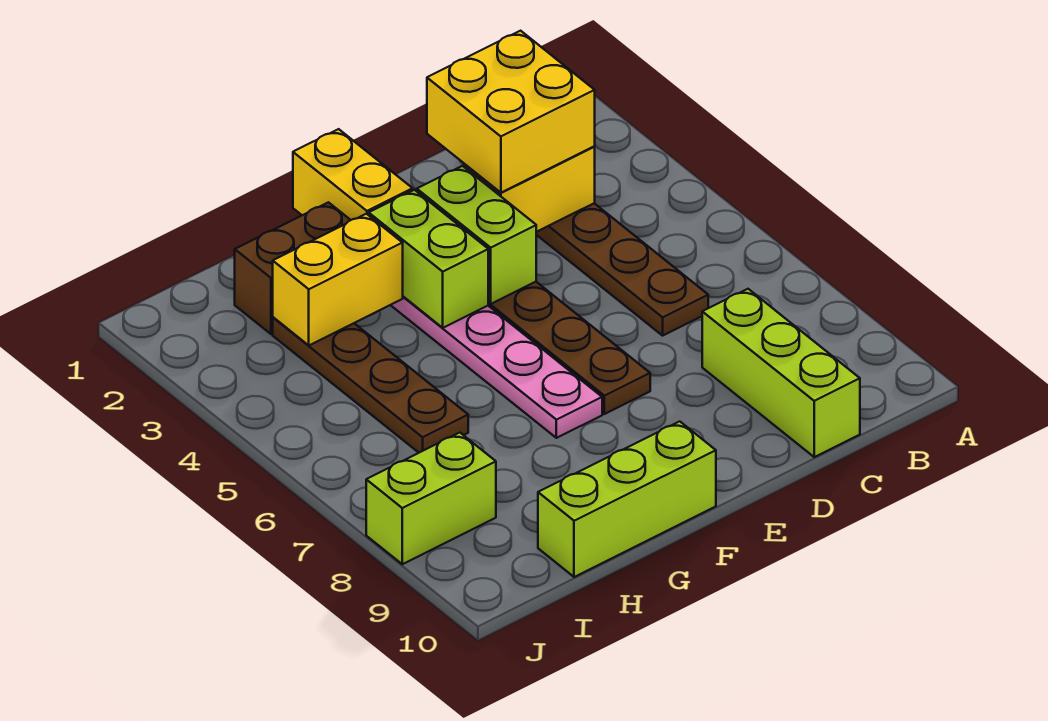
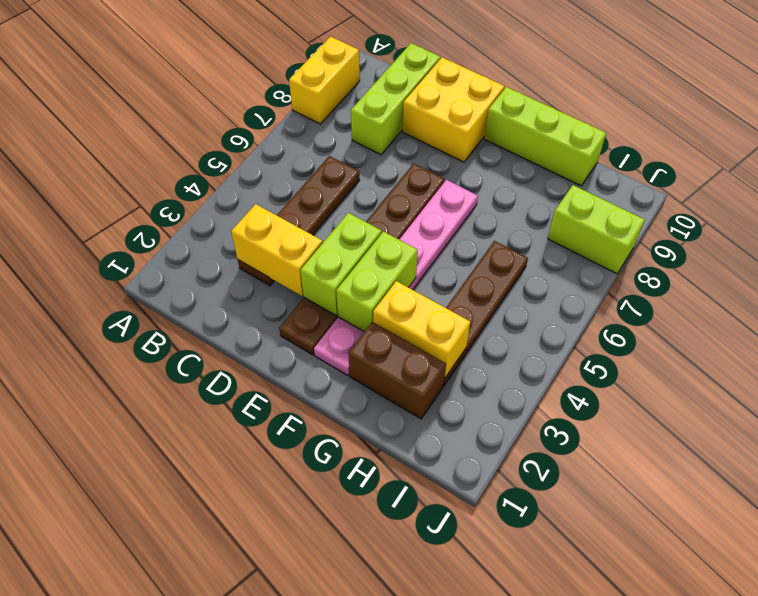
yellow brick C2:D3 level 3 -> yellow brick D9:E10 level 1
yellow brick F1:F2 level 2 -> yellow brick A8:A9 level 1

